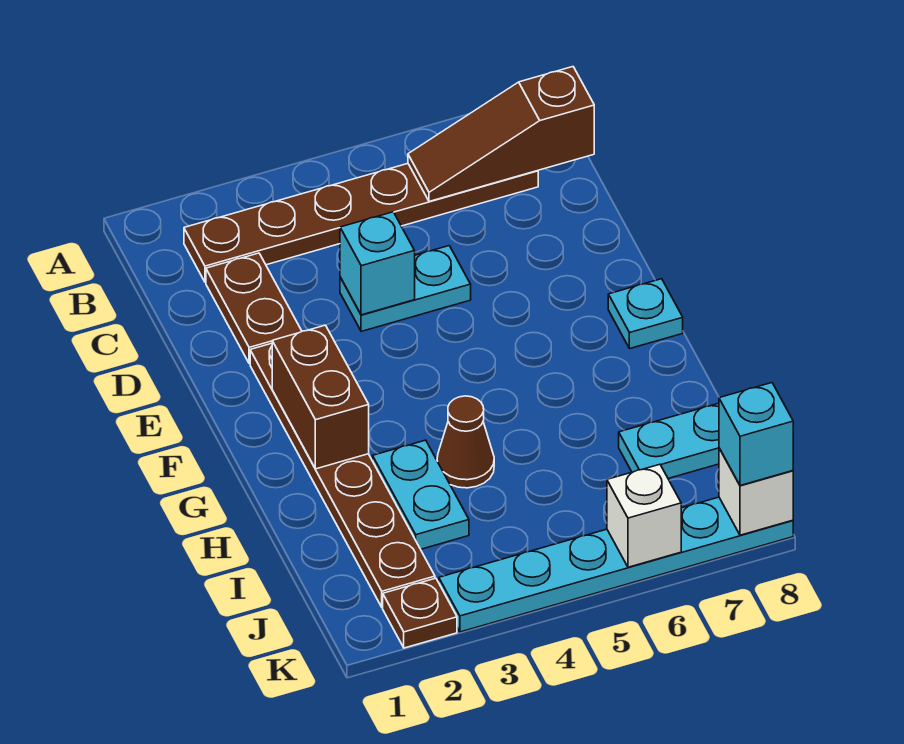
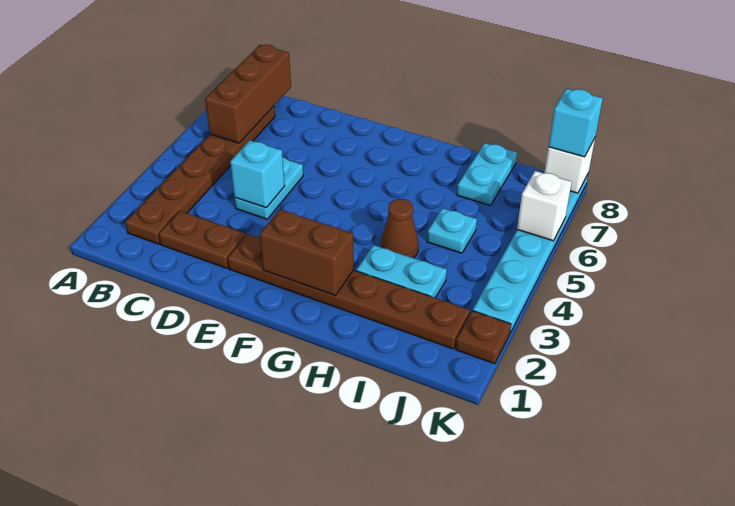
brown slope B6:B8 level 2 top 8 -> brown brick B6:B8 level 2
cyan plate F8 level 1 -> cyan plate I5 level 1

